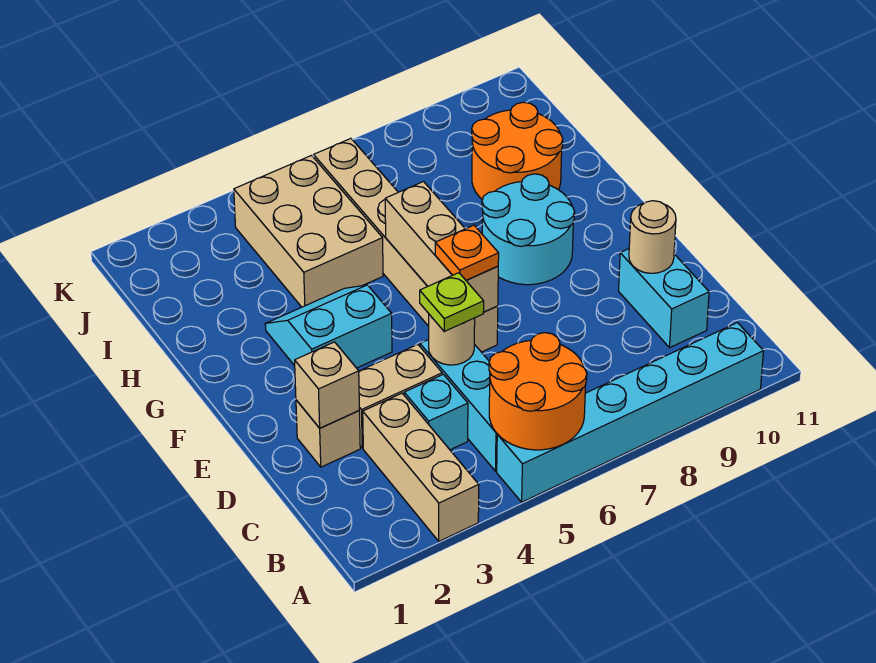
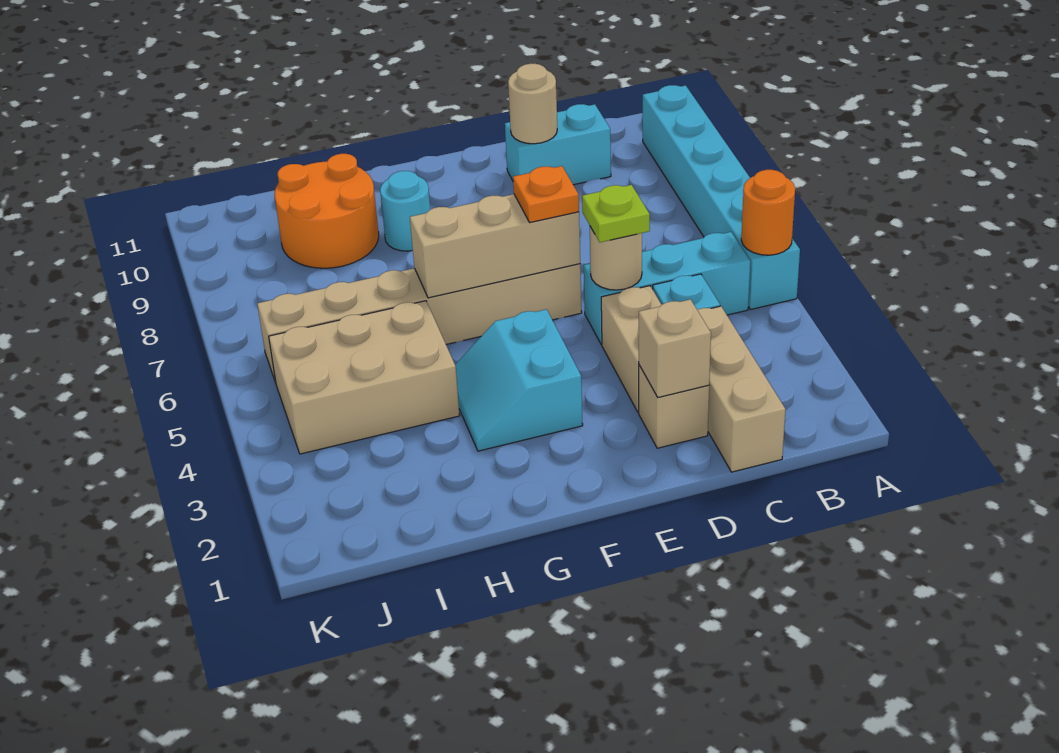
tan brick A3:C3 level 1 -> tan brick C1:C3 level 1
orange round brick A5:B6 level 2 -> orange round brick A5 level 2
cyan round brick F8:G9 level 1 -> cyan round brick G9 level 1

